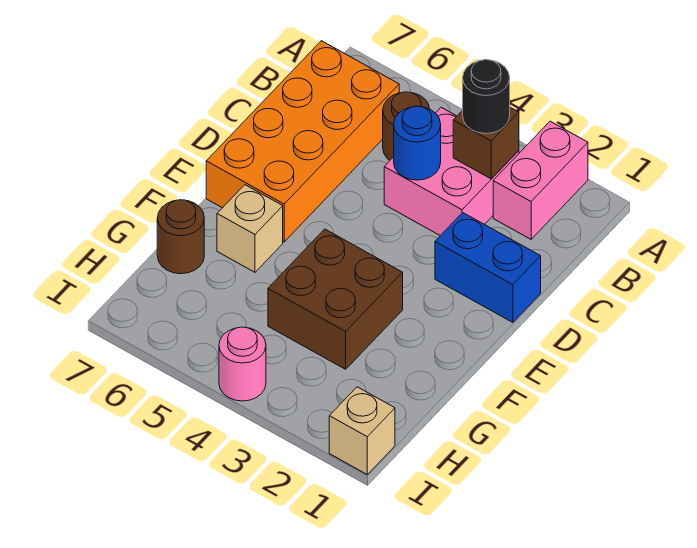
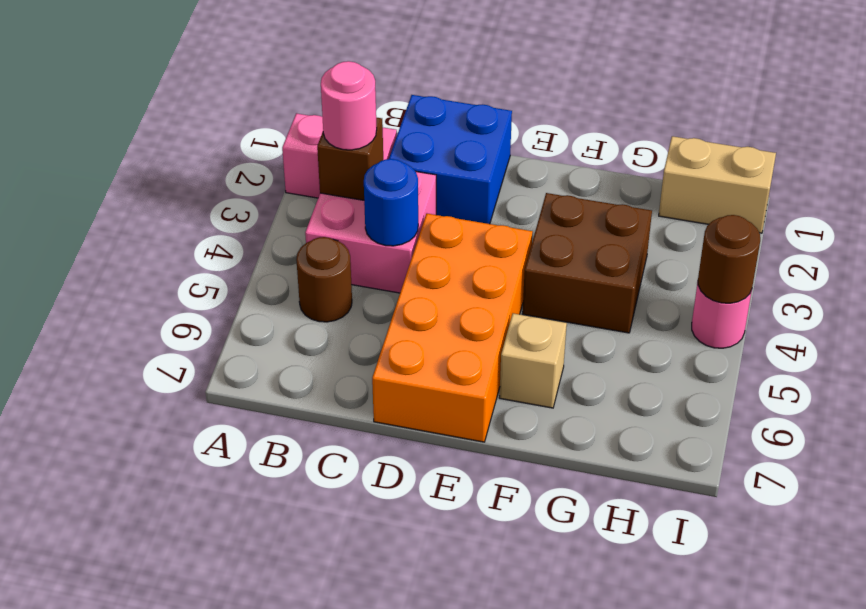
black round brick B3 level 3 -> pink round brick B3 level 3
orange brick B6:E7 level 1 -> orange brick D4:E7 level 1
blue brick D1:D2 level 1 -> blue brick C1:D2 level 1
brown round brick G7 level 1 -> brown round brick I4 level 2
tan brick I1 level 1 -> tan brick H1:I1 level 1

